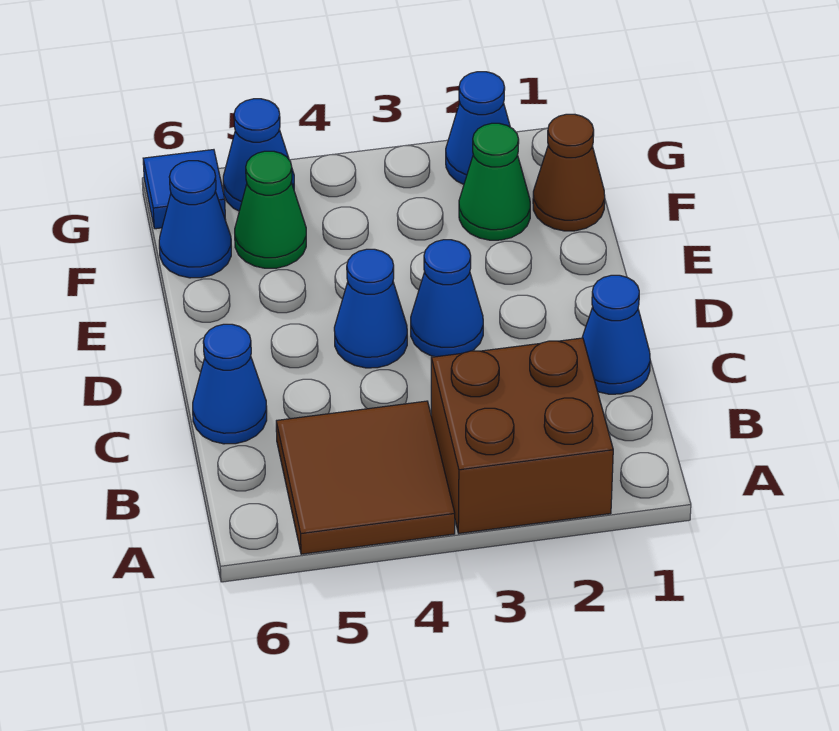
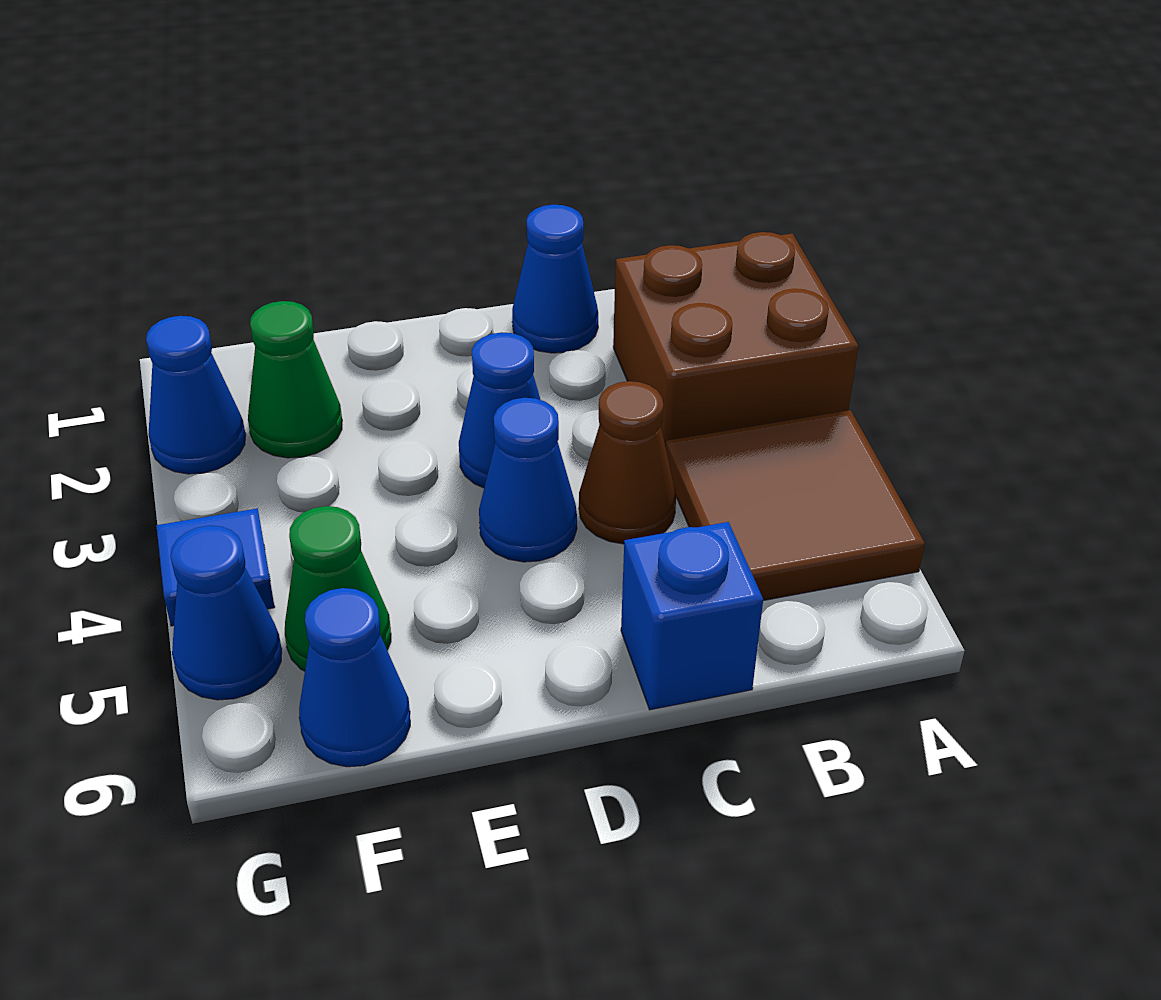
blue cone C6 level 1 -> blue brick C6 level 1
brown cone F1 level 1 -> brown cone C4 level 1
blue tile G6 level 1 -> blue tile G4 level 1

